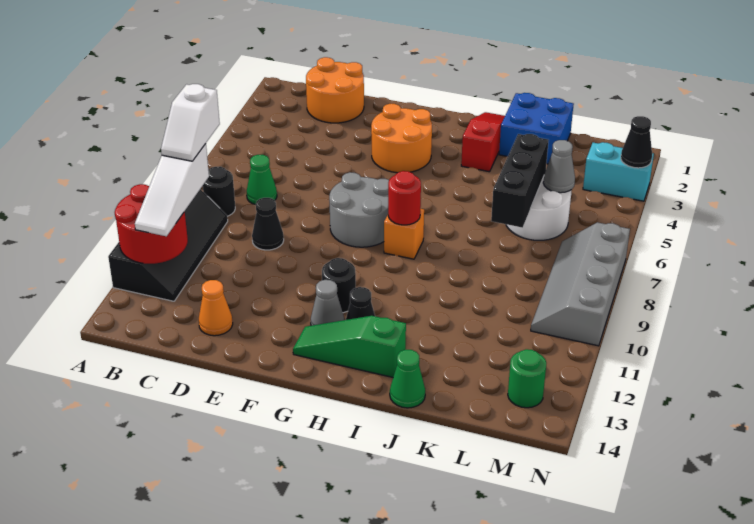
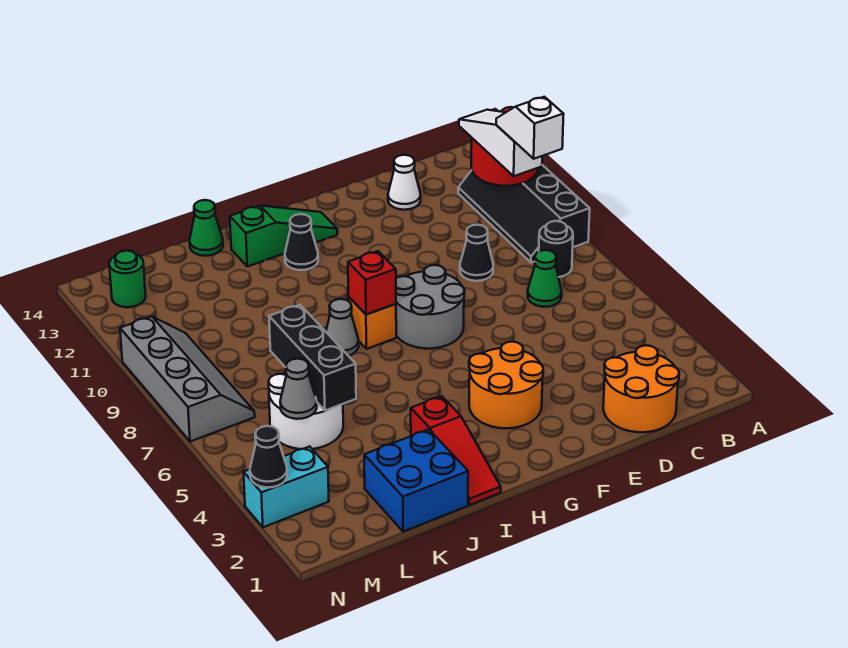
orange cone D13 level 1 -> white cone D13 level 1
black round brick G11 level 1 -> none
grey cone G12 level 1 -> grey cone I8 level 1
red round brick H8 level 2 -> red brick H8 level 2

